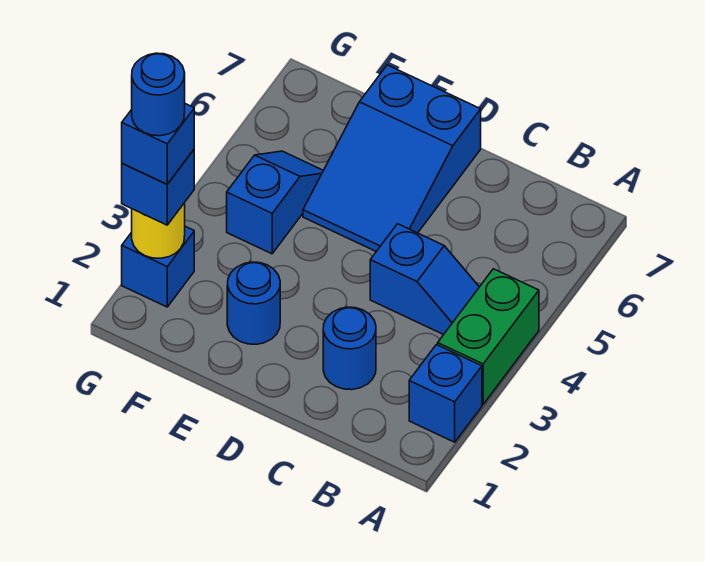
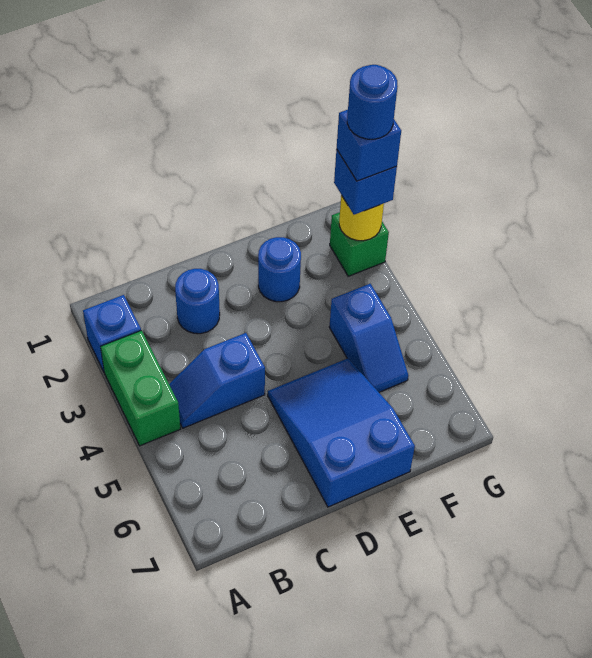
blue brick G2 level 1 -> green brick G2 level 1

